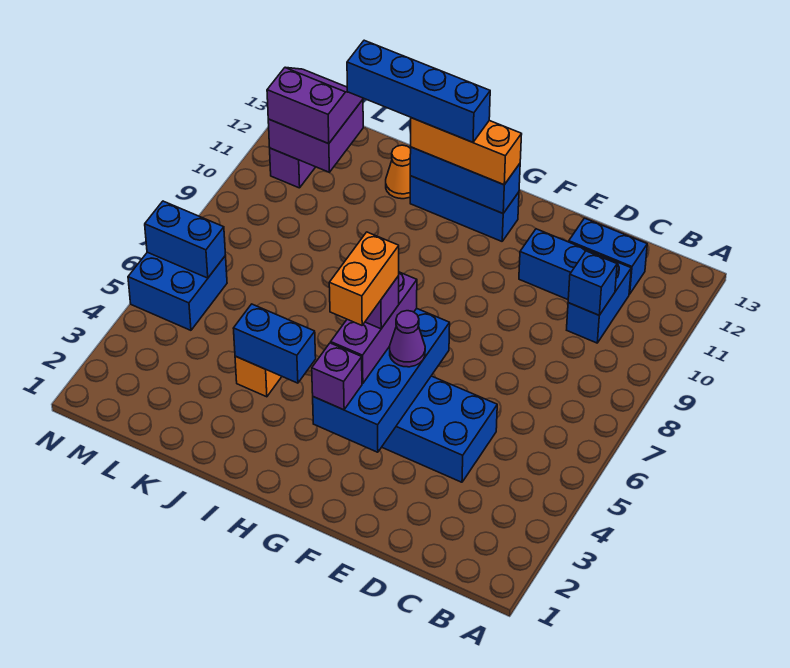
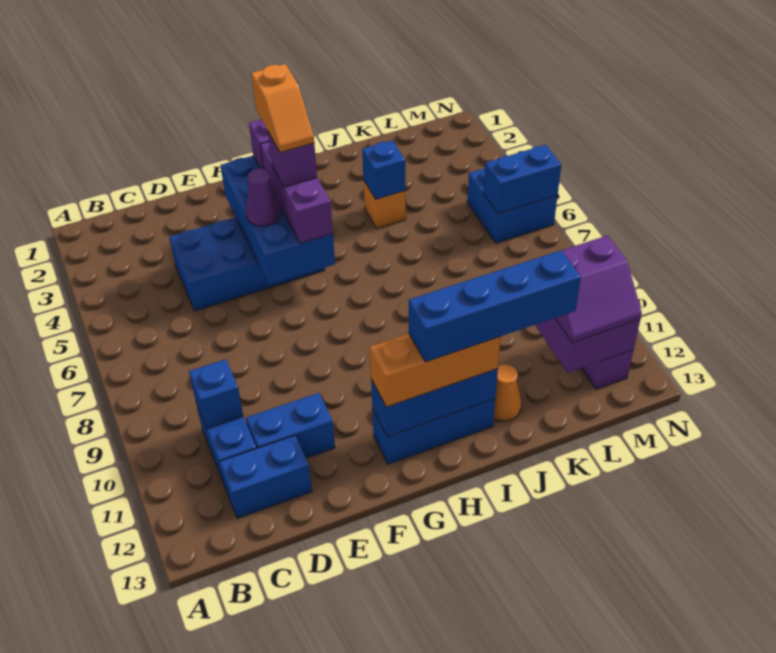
orange brick G4:G5 level 5 -> orange slope G4:G5 level 5 top 4
blue brick I4:J4 level 2 -> blue brick J4 level 2

